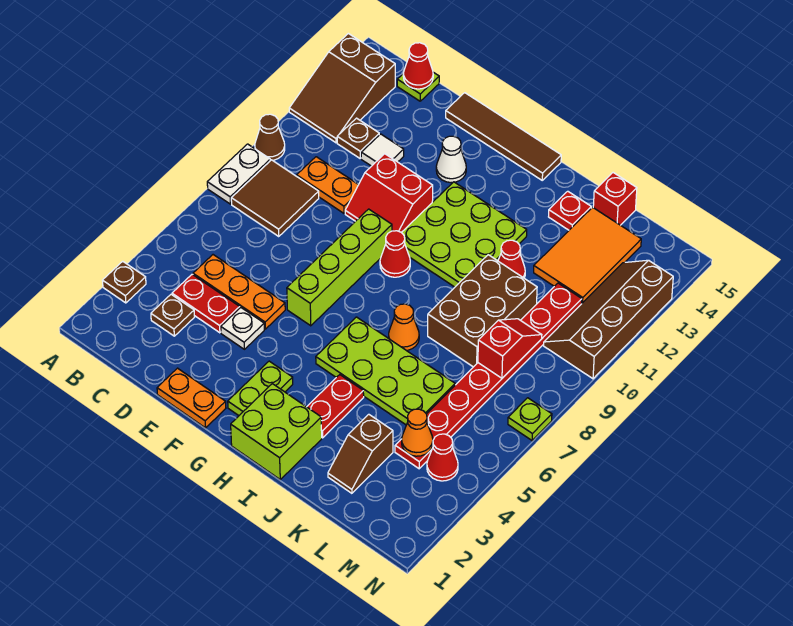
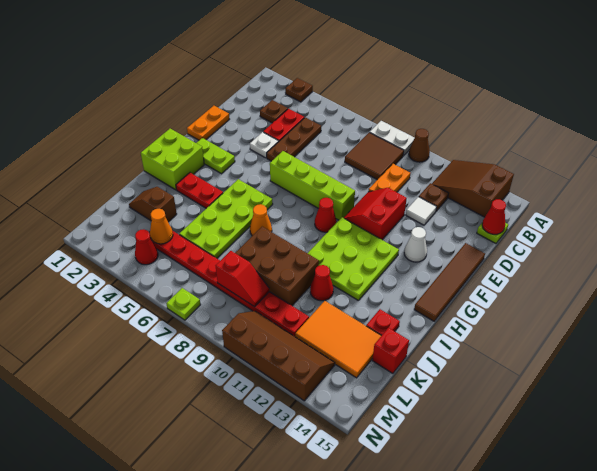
orange plate C5:E5 level 1 -> brown plate C5:E5 level 1

